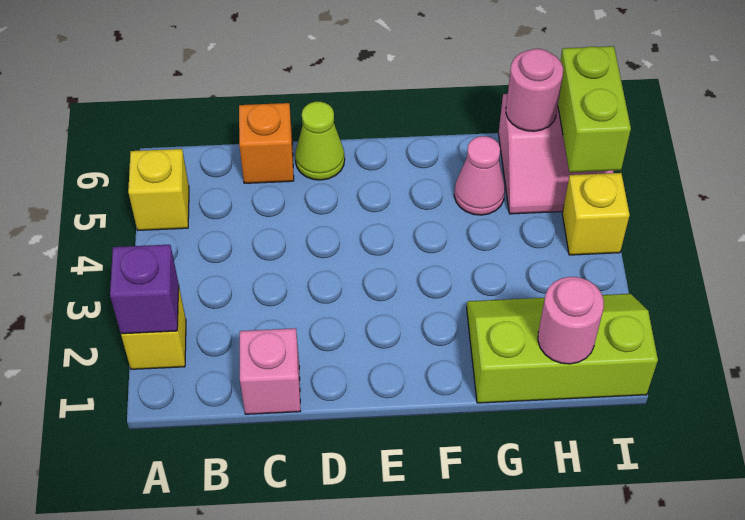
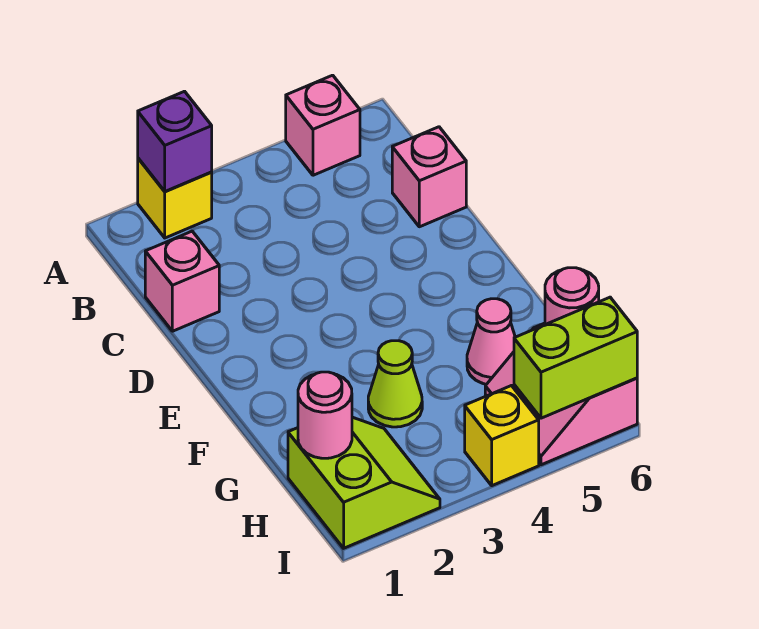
yellow brick A5 level 1 -> pink brick A5 level 1
orange brick C6 level 1 -> pink brick C6 level 1
lime cone D6 level 1 -> lime cone G3 level 1
lime slope G1:I2 level 1 top 1 -> lime slope H1:I2 level 1 top 1

